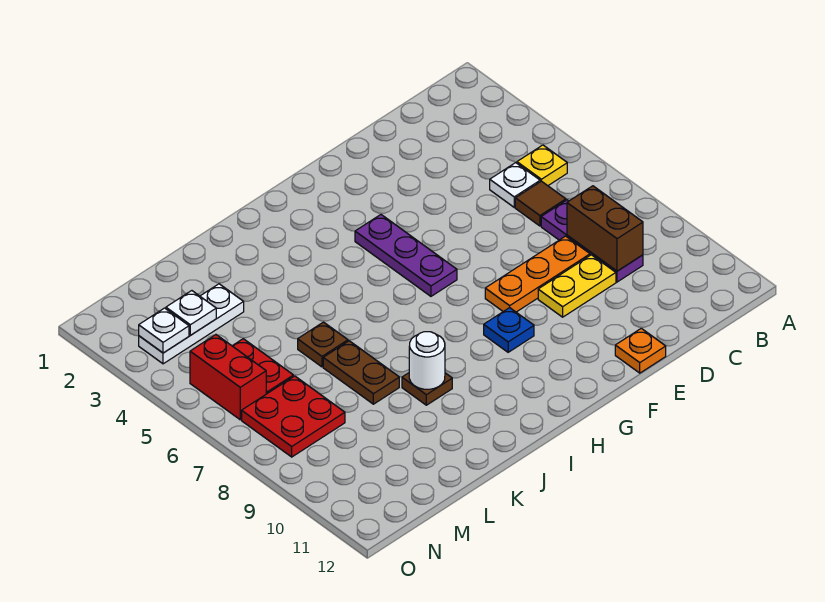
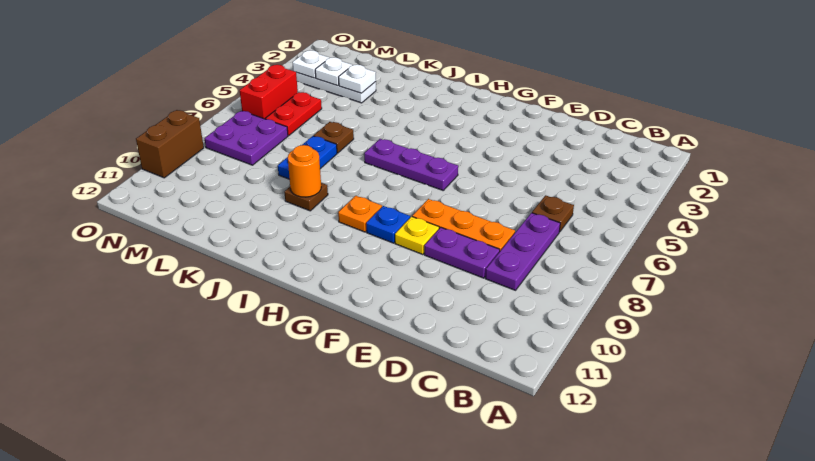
yellow plate B5 level 1 -> yellow plate F9 level 1
white plate C5 level 1 -> white plate L3 level 2
brown tile C6 level 1 -> brown plate C6 level 1
brown brick C8:C9 level 2 -> brown brick O9:O10 level 1
yellow plate D9:E9 level 1 -> purple plate D9:E9 level 1
orange plate E12 level 1 -> orange plate H9 level 1
purple plate G4:G6 level 1 -> purple plate G6:I6 level 1
white round brick J9 level 2 -> orange round brick J9 level 2
brown plate K7:K8 level 1 -> blue plate K7:K8 level 1
red plate M7:N8 level 1 -> purple plate M7:N8 level 1

